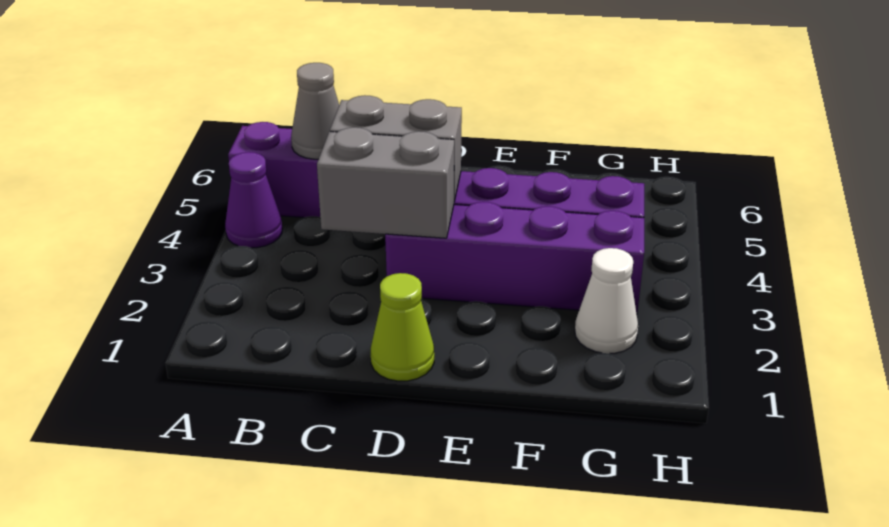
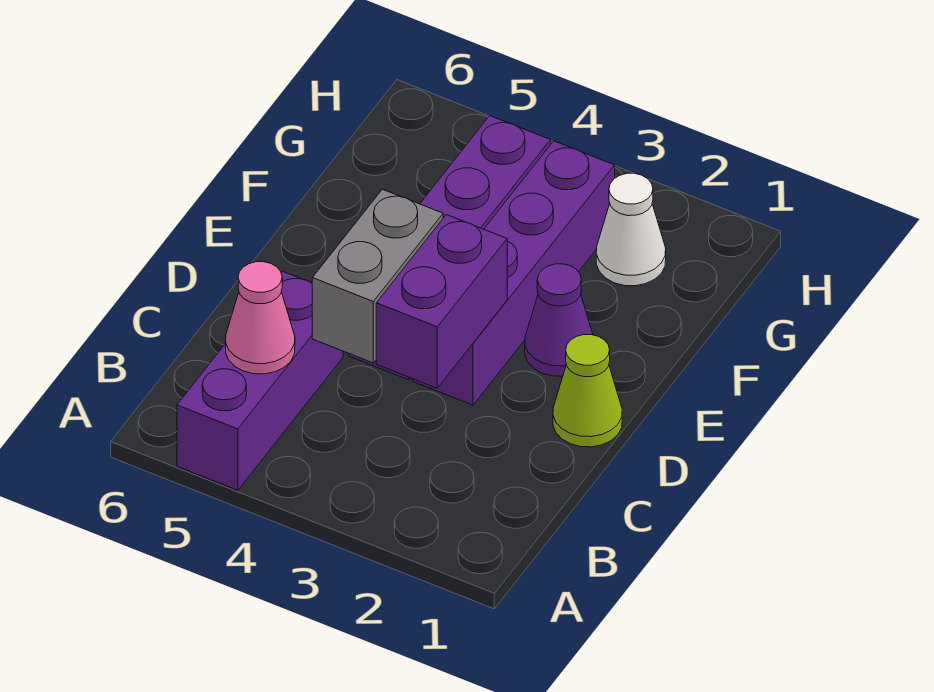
purple cone A4 level 1 -> purple cone E2 level 1
grey cone B5 level 2 -> pink cone B5 level 2
grey brick C3:D3 level 2 -> purple brick C3:D3 level 2

